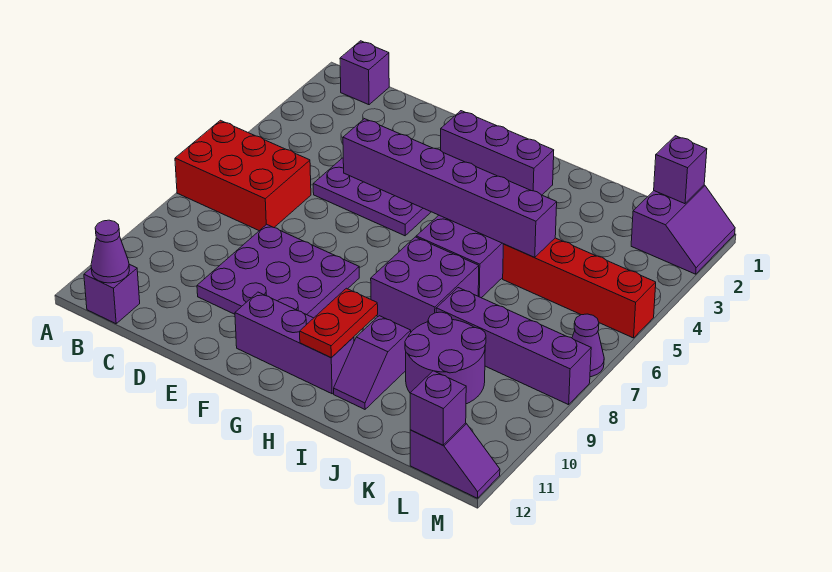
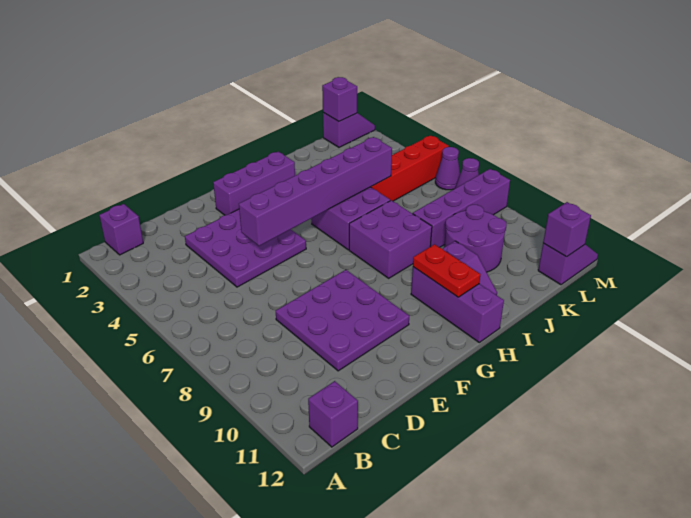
red brick A6:C7 level 1 -> none
purple cone B12 level 2 -> purple cone M6 level 1
purple brick F11:H11 level 1 -> purple brick H10:H12 level 1
purple slope L1:M2 level 1 top L -> purple slope L1:M1 level 1 top L

